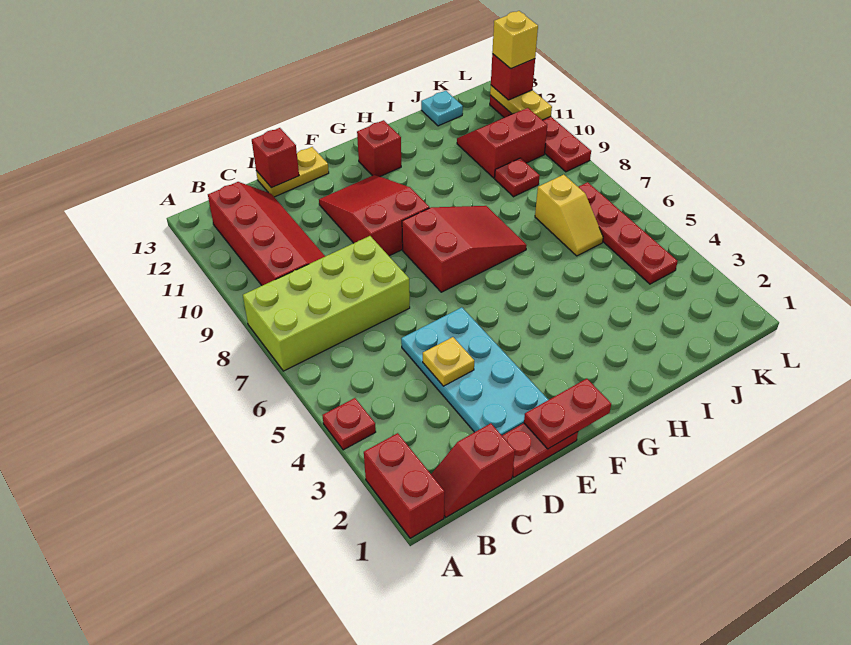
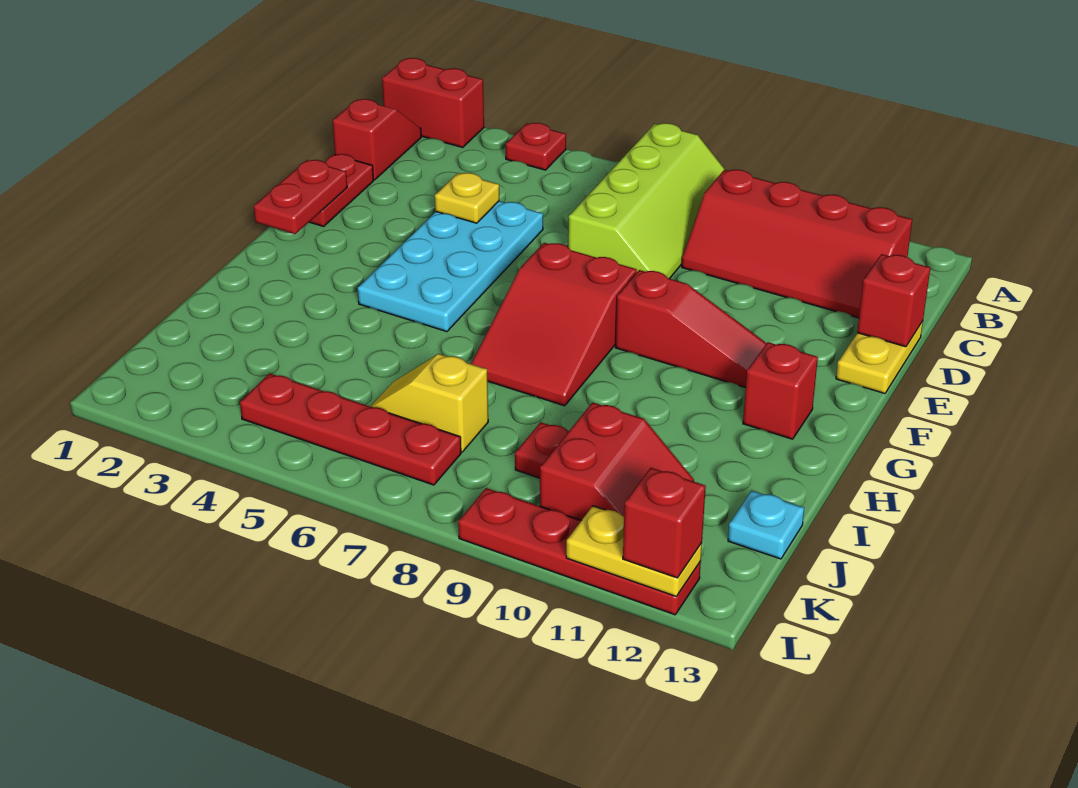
lime brick A7:D8 level 1 -> lime slope A7:D8 level 1 top 7
cyan plate D2:E5 level 1 -> cyan plate D4:G5 level 1
red slope E9:F11 level 1 top 9 -> red slope F9:F11 level 1 top 9
yellow brick L12 level 4 -> none

